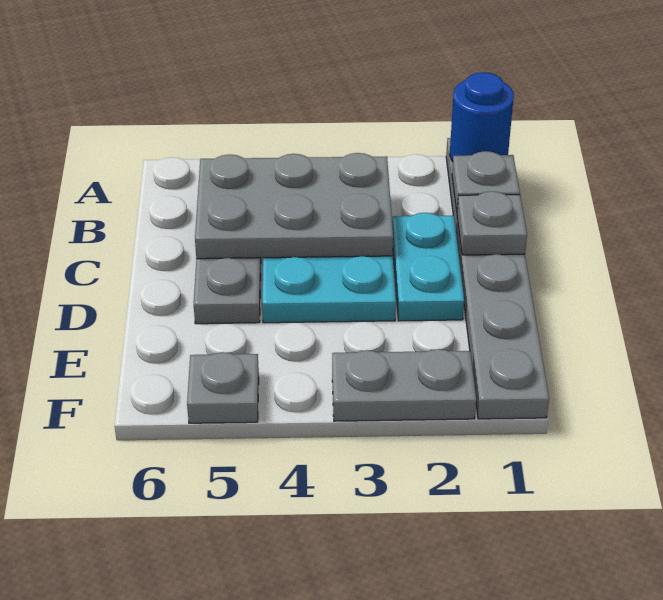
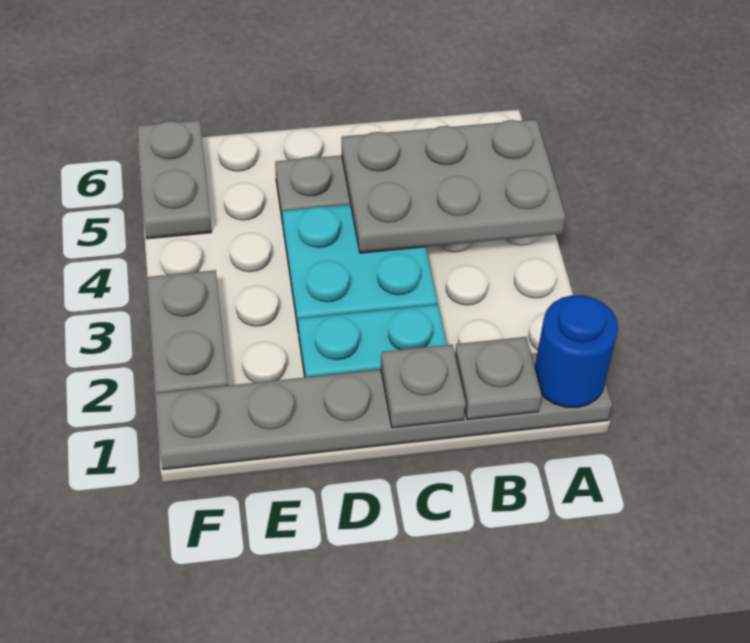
grey plate B3:C5 level 2 -> grey plate A4:C5 level 2
grey plate F5 level 1 -> grey plate F5:F6 level 1

